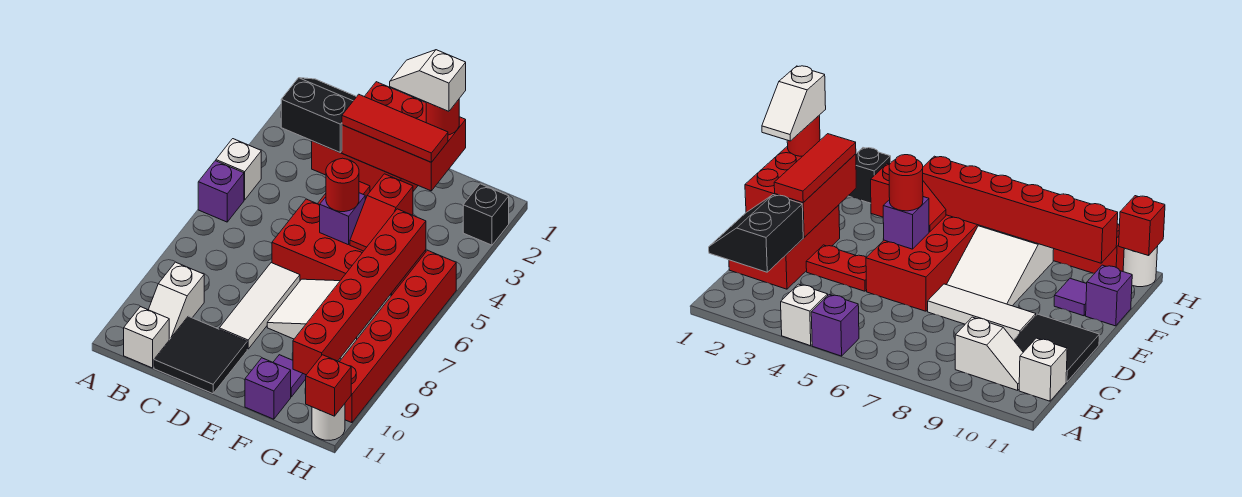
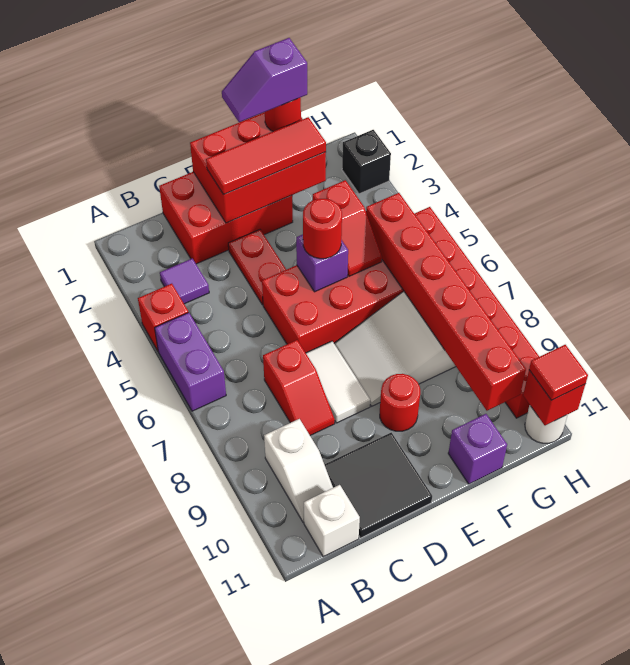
white brick A4 level 1 -> red brick A4 level 1
purple brick A5 level 1 -> purple brick A5:A6 level 1
black slope B1:C2 level 2 top 2 -> none
none -> red slope C7:C8 level 1 top 7
white tile D7:D9 level 1 -> white tile D7:D8 level 1
white slope E1:F1 level 4 top F -> purple slope E1:F1 level 4 top F
none -> red round brick E9 level 1
purple tile F10 level 1 -> purple tile B3 level 1
none -> red tile H11 level 3

